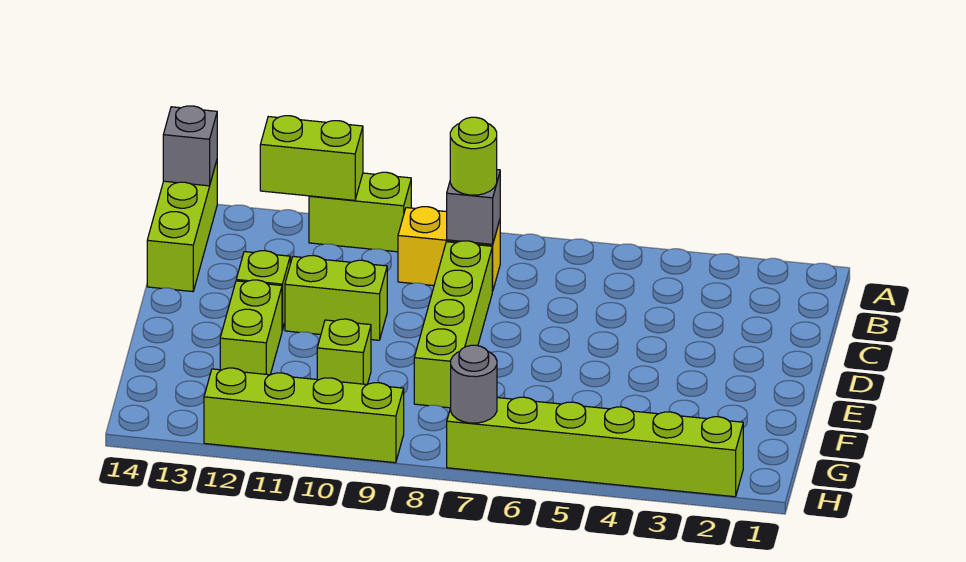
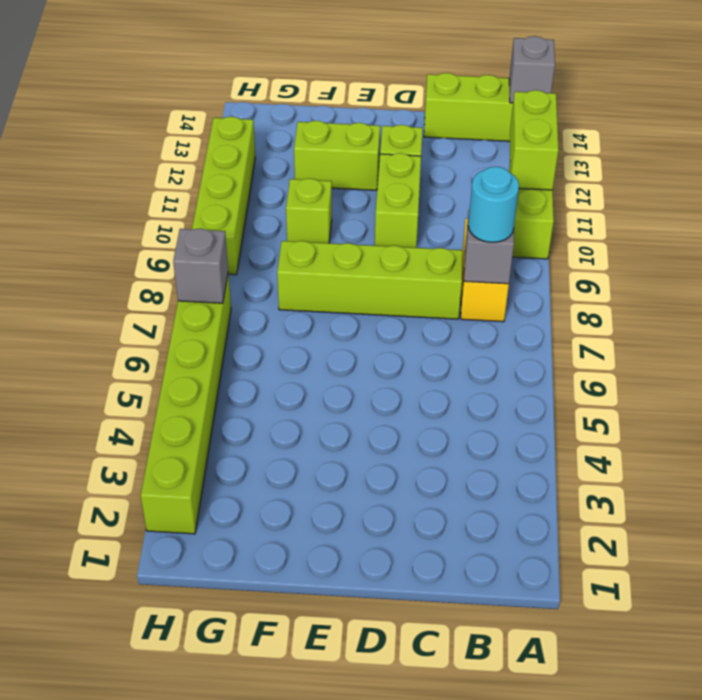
lime round brick B8 level 3 -> cyan round brick B8 level 3
grey round brick H7 level 2 -> grey brick H7 level 2

